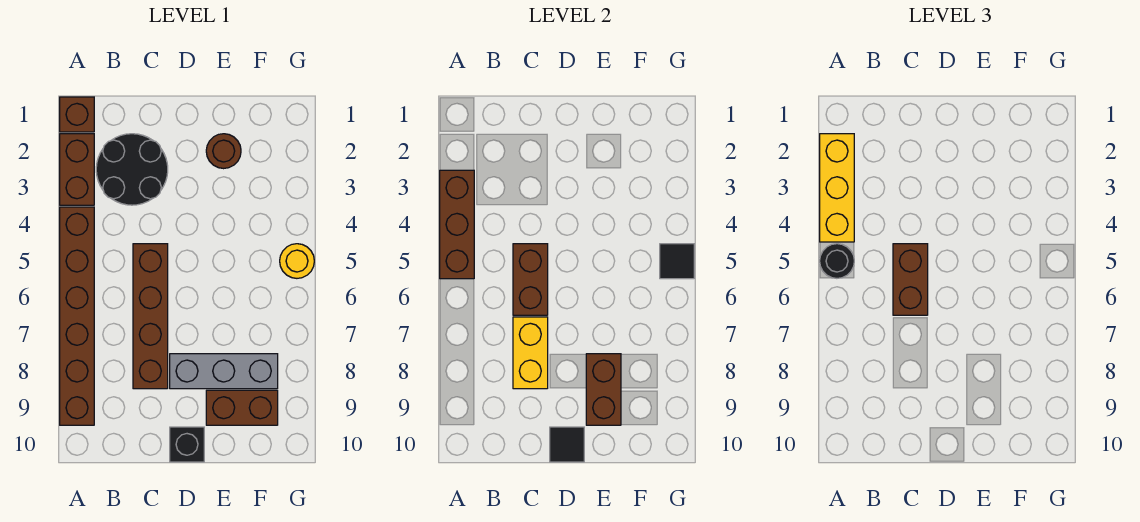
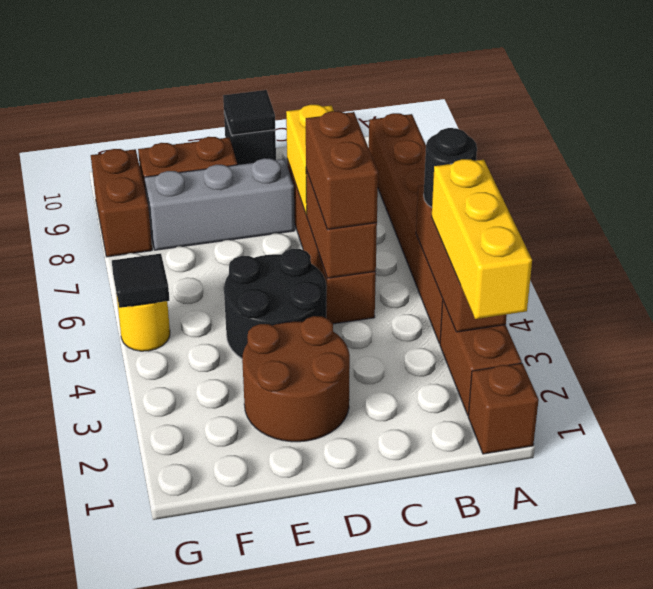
black round brick B2:C3 level 1 -> black round brick D4:E5 level 1
brown round brick E2 level 1 -> brown round brick D2:E3 level 1
brown brick E8:E9 level 2 -> brown brick G8:G9 level 1

